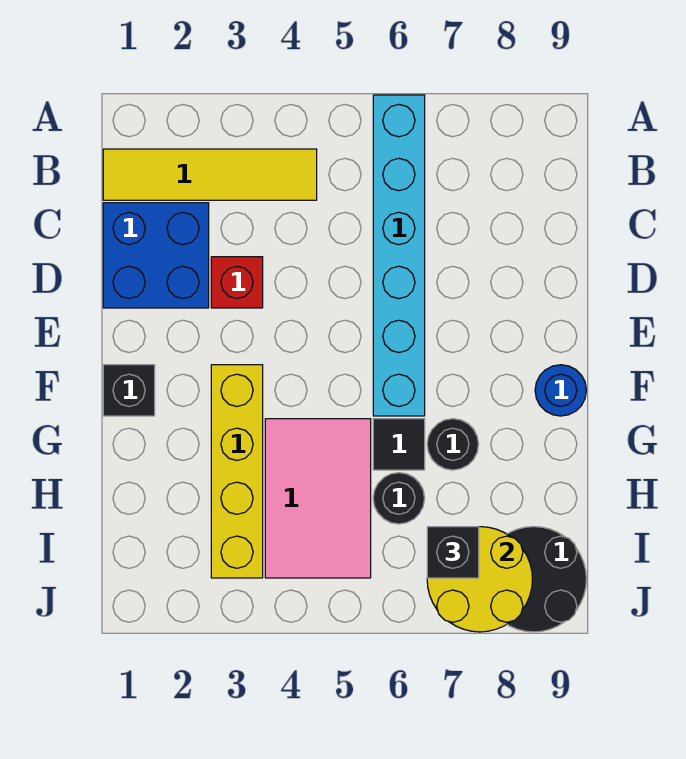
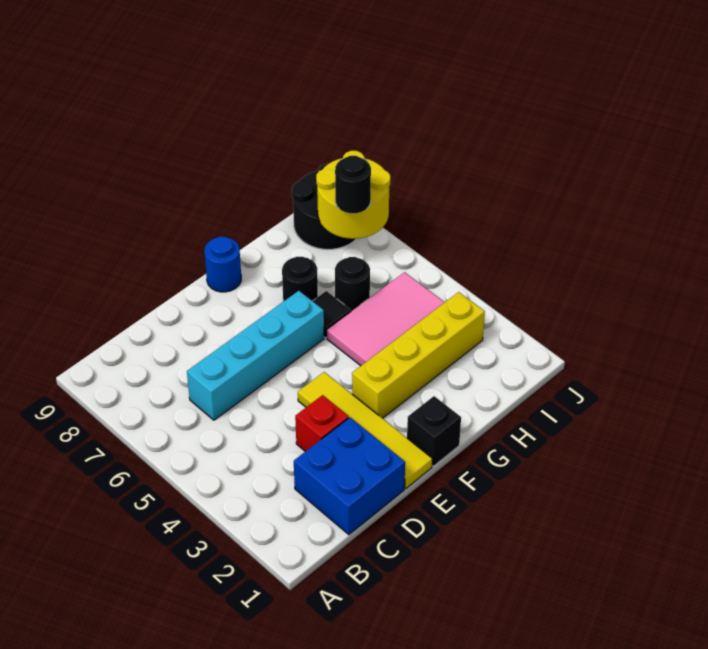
cyan brick A6:F6 level 1 -> cyan brick C6:F6 level 1
yellow tile B1:B4 level 1 -> yellow tile E1:E4 level 1
black brick I7 level 3 -> black round brick I7 level 3

